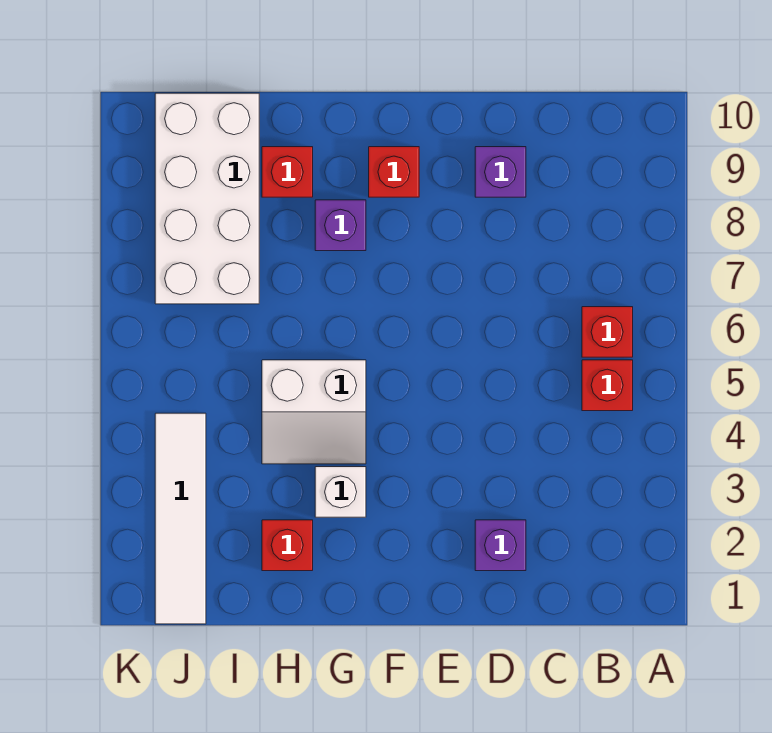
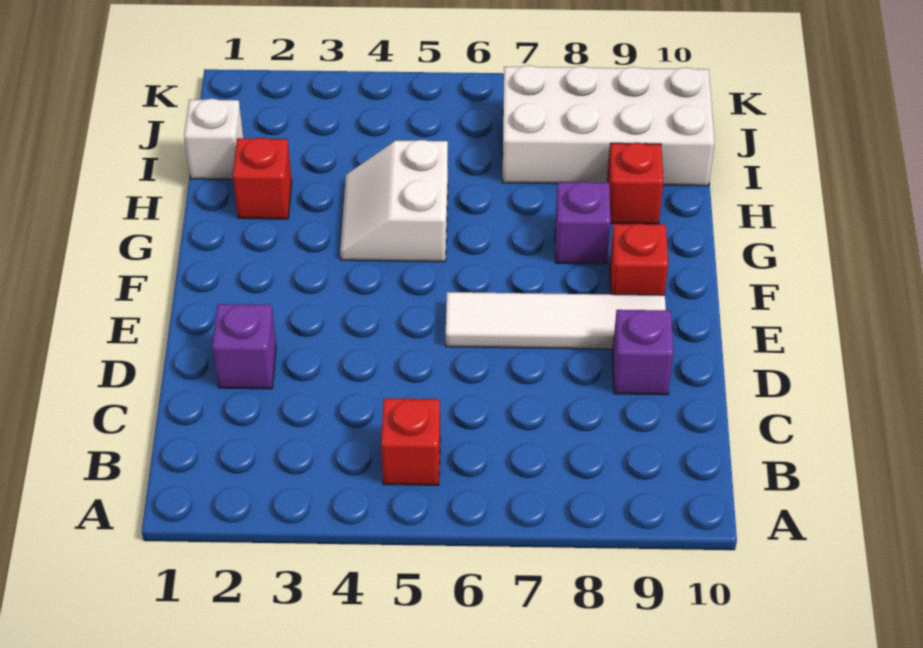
red brick B6 level 1 -> none
white brick G3 level 1 -> white brick I1 level 1
white tile J1:J4 level 1 -> white tile E6:E9 level 1

